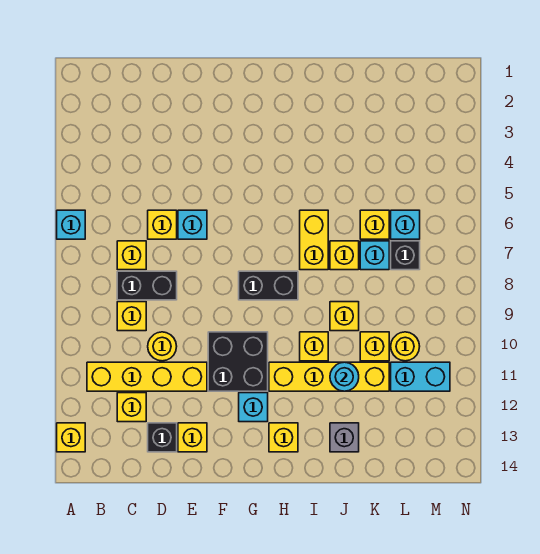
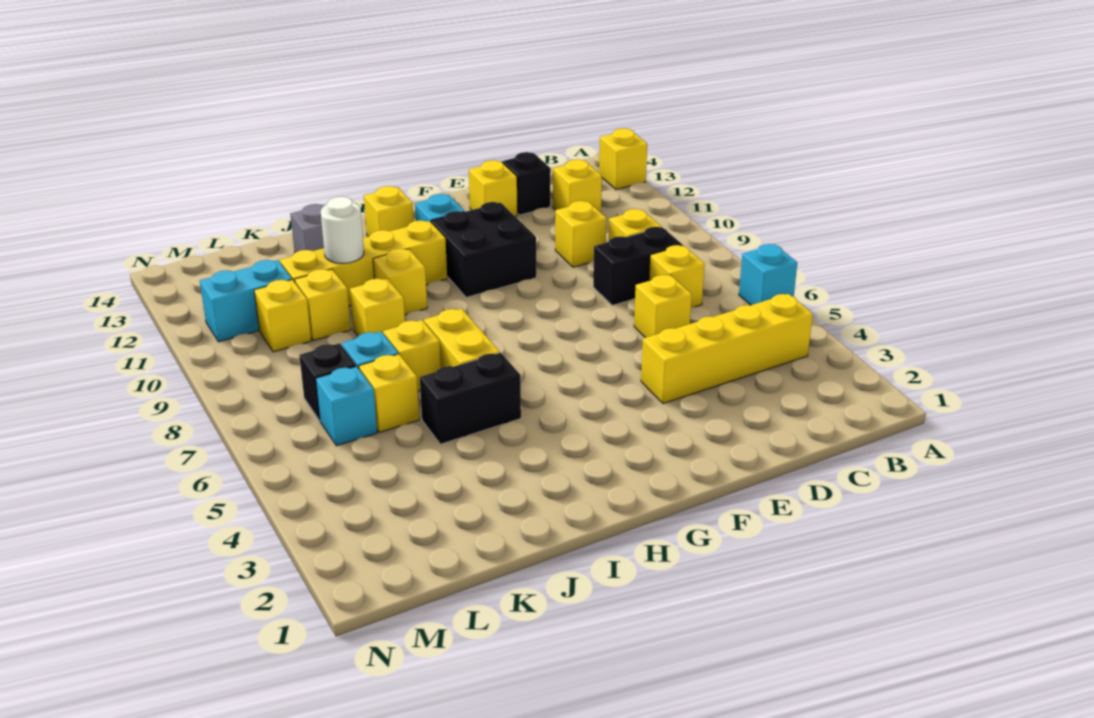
yellow brick B11:E11 level 1 -> yellow brick B4:E4 level 1
yellow round brick D10 level 1 -> yellow brick D10 level 1
cyan brick E6 level 1 -> none
black brick G8:H8 level 1 -> black brick I5:J5 level 1
cyan round brick J11 level 2 -> white round brick J11 level 2
yellow round brick L10 level 1 -> yellow brick L10 level 1

